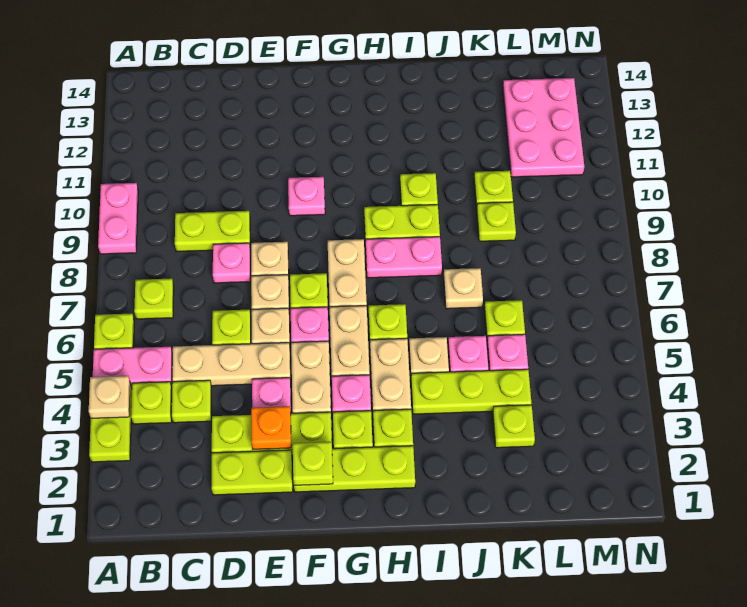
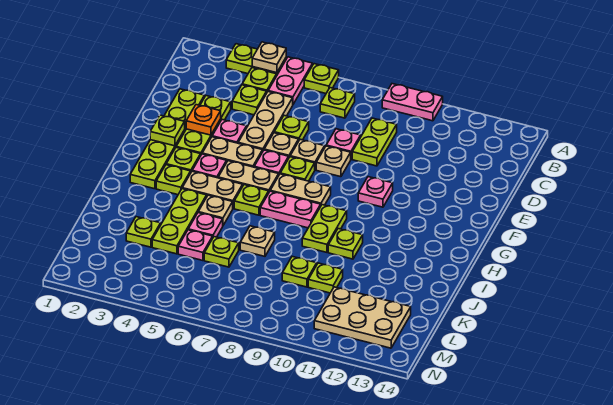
pink plate H8:I8 level 1 -> pink plate H7:H8 level 1
pink plate L11:M13 level 1 -> tan plate L11:M13 level 1

